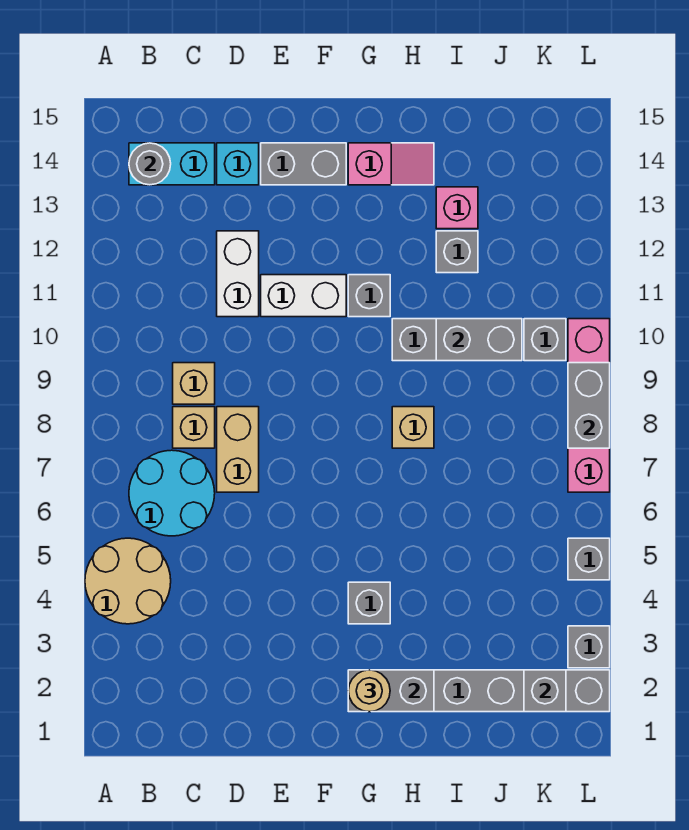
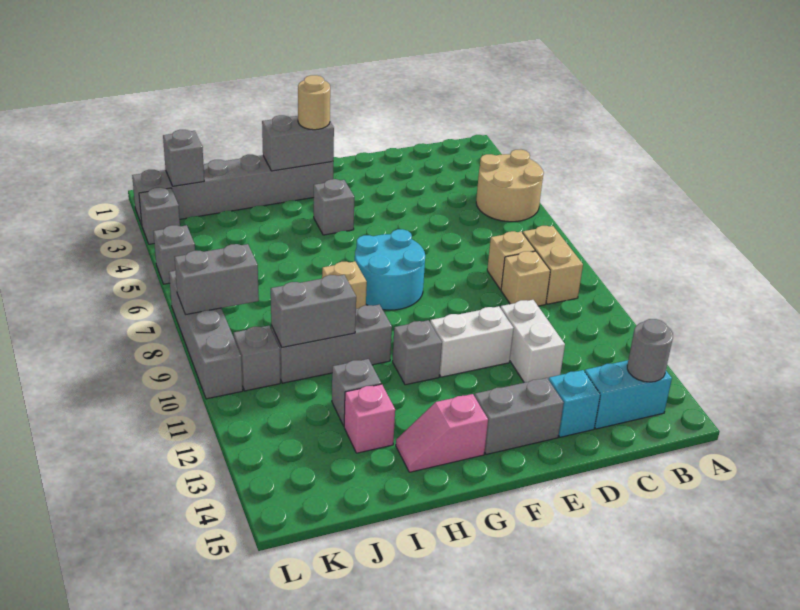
cyan round brick B6:C7 level 1 -> cyan round brick F7:G8 level 1
tan brick D7:D8 level 1 -> tan brick B8:B9 level 1
pink brick L7:L10 level 1 -> grey brick L7:L10 level 1
grey brick L8:L9 level 2 -> grey brick K8:L8 level 2

